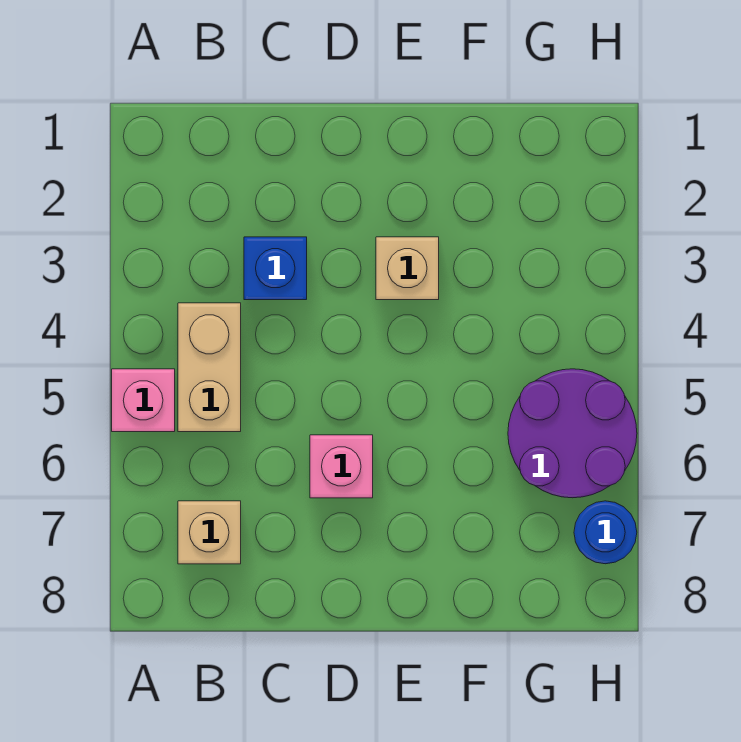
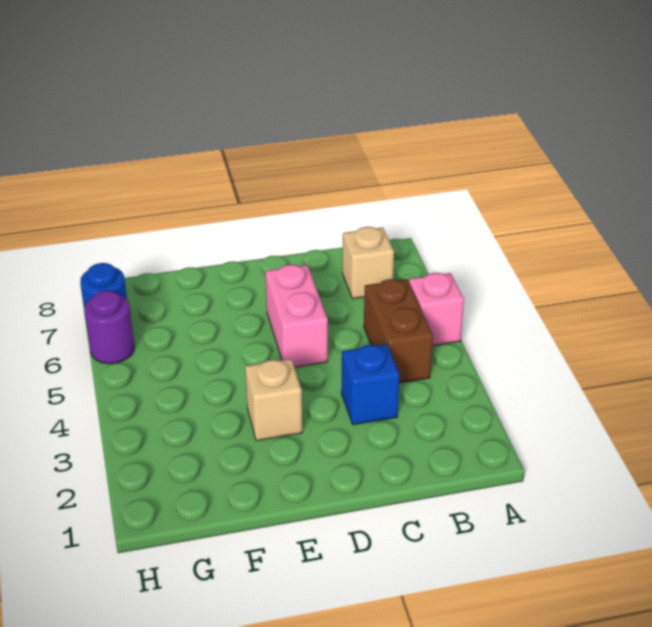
tan brick B4:B5 level 1 -> brown brick B4:B5 level 1
pink brick D6 level 1 -> pink brick D5:D6 level 1
purple round brick G5:H6 level 1 -> purple round brick H6 level 1

